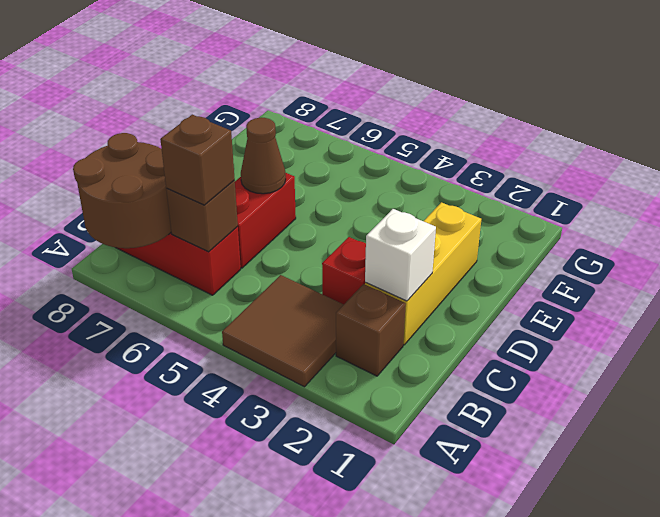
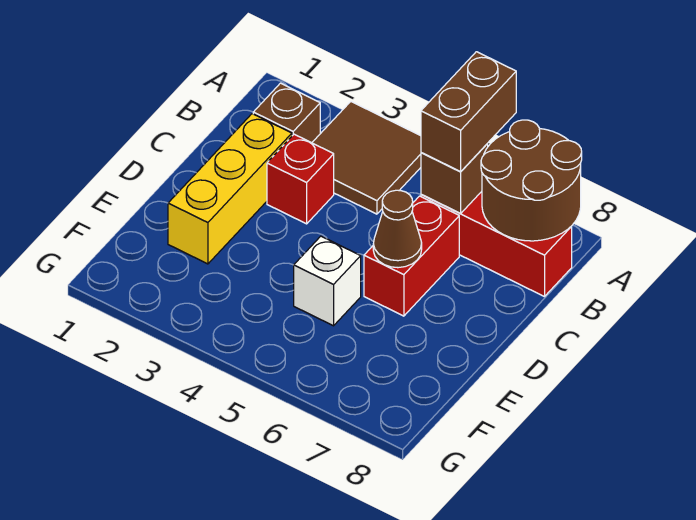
brown brick B6 level 3 -> brown brick A6:B6 level 3
white brick C2 level 2 -> white brick E5 level 1

